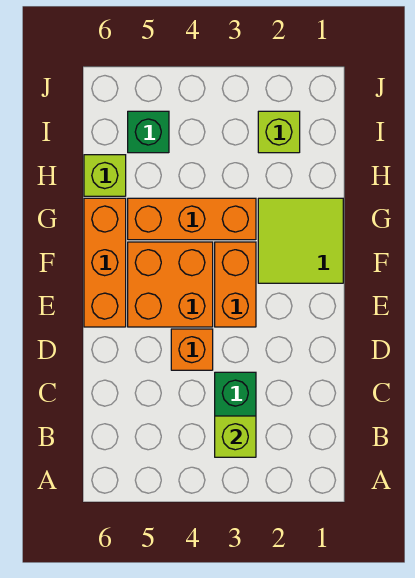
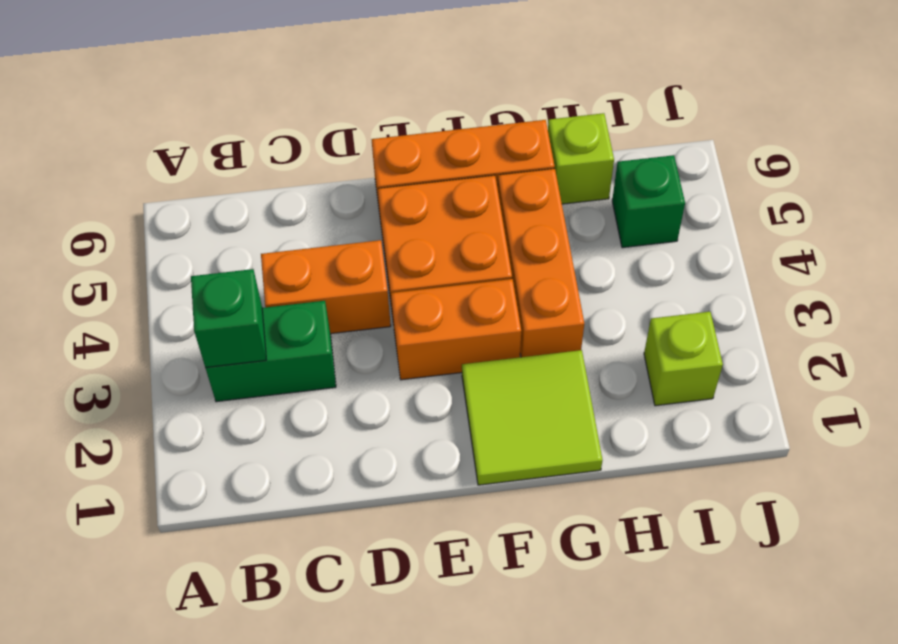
lime brick B3 level 2 -> green brick B3 level 2
orange brick D4 level 1 -> orange brick C4:D4 level 1

